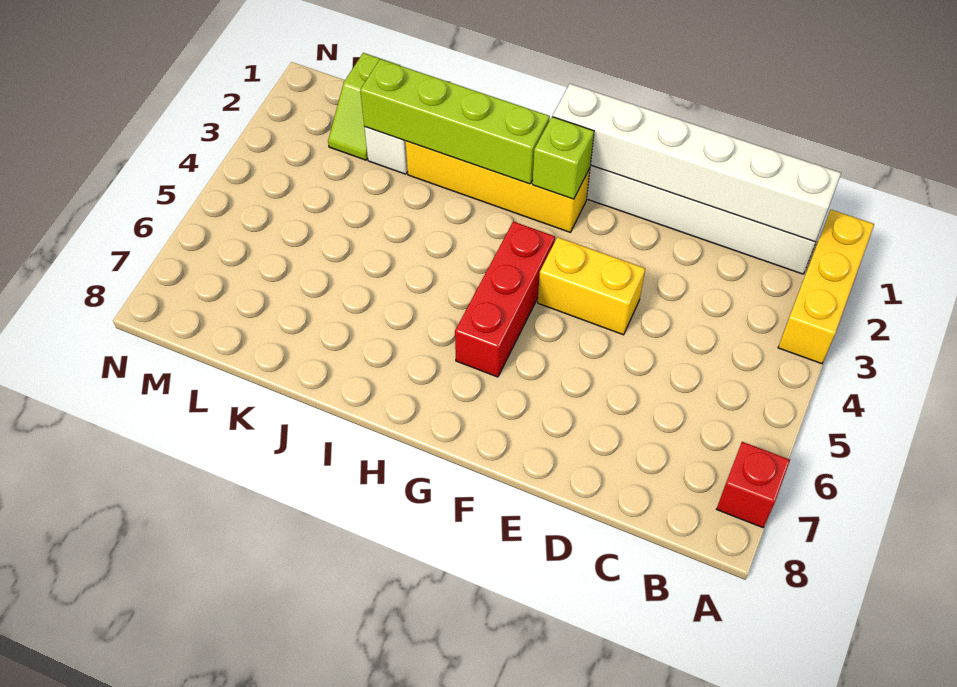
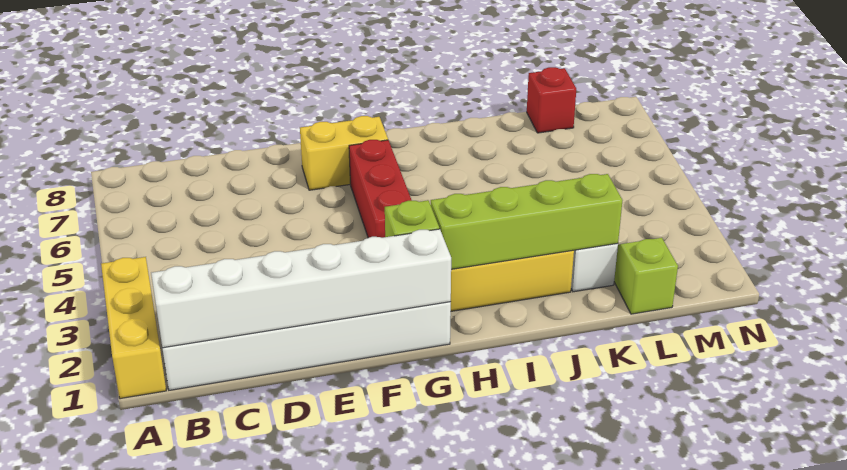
red brick A7 level 1 -> red brick L8 level 1
yellow brick E4:F4 level 1 -> yellow brick F7:G7 level 1

